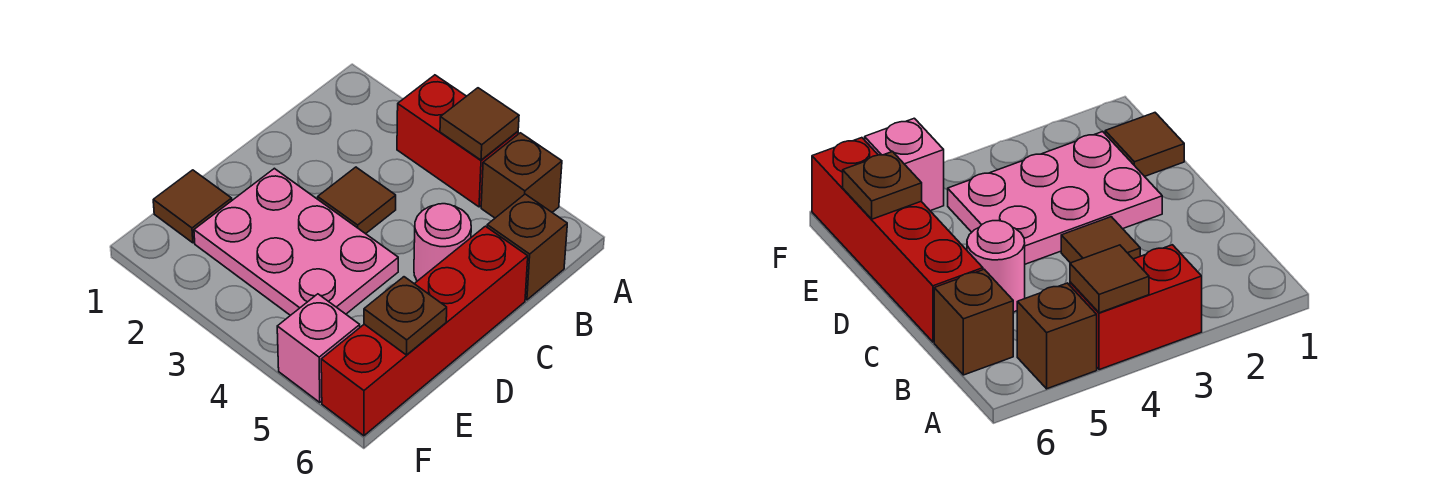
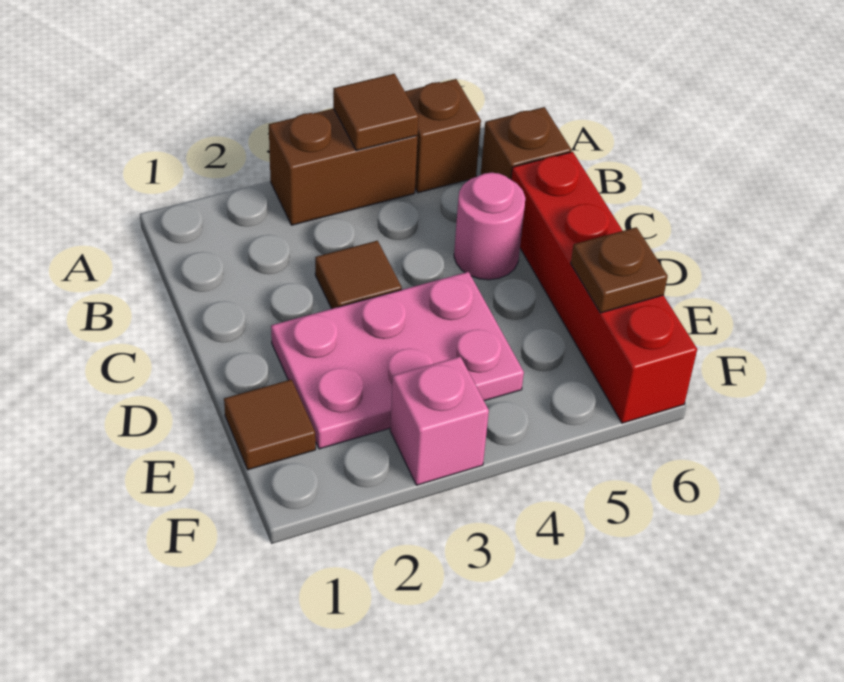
red brick A3:A4 level 1 -> brown brick A3:A4 level 1
pink brick F5 level 1 -> pink brick F3 level 1

